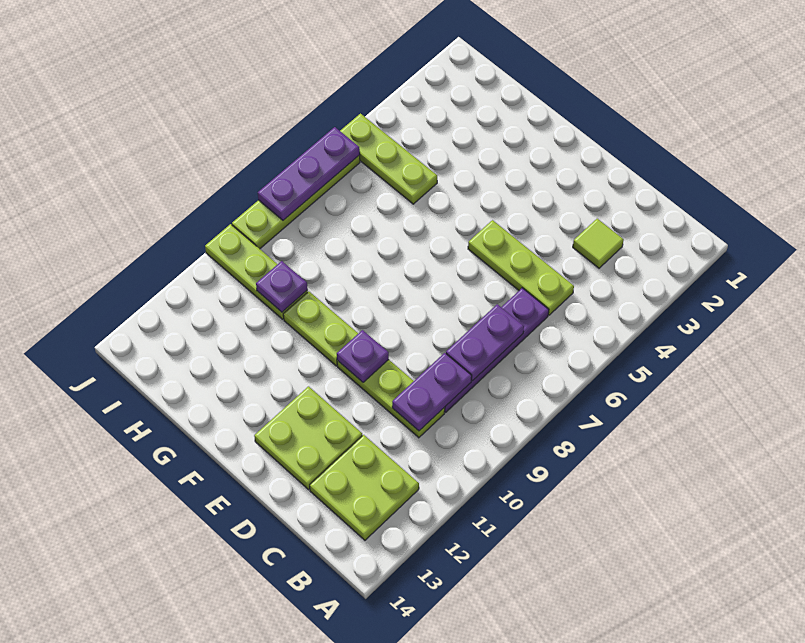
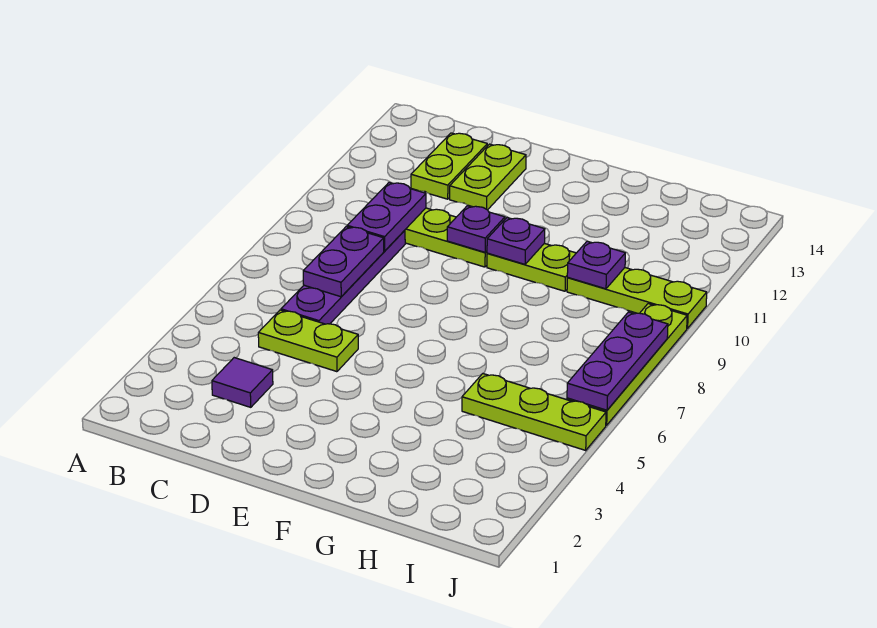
lime plate B12:C13 level 1 -> lime plate C12:C13 level 1
lime tile C3 level 1 -> purple tile C3 level 1
lime plate C5:E5 level 1 -> lime plate C5:D5 level 1
lime plate D12:E13 level 1 -> lime plate D12:D13 level 1
none -> purple plate F10 level 2

